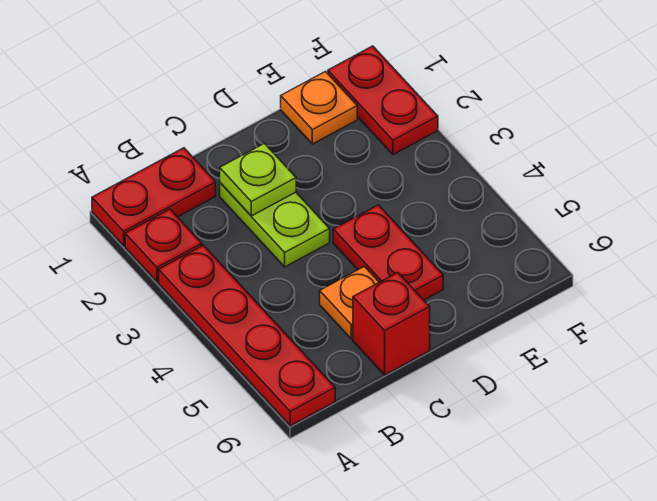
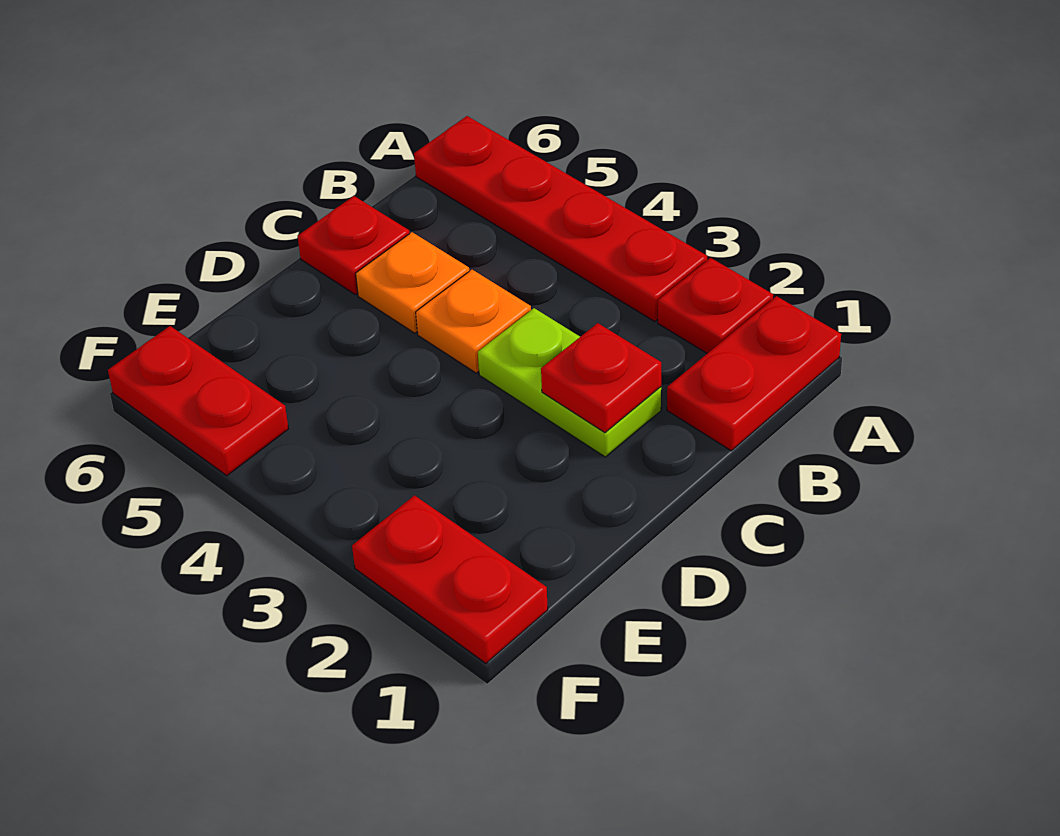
lime plate C2 level 2 -> red plate C2 level 2
red brick C6 level 1 -> red plate C6 level 1
red plate D4:D5 level 1 -> red plate F5:F6 level 1
orange plate E1 level 1 -> orange plate C4 level 1

